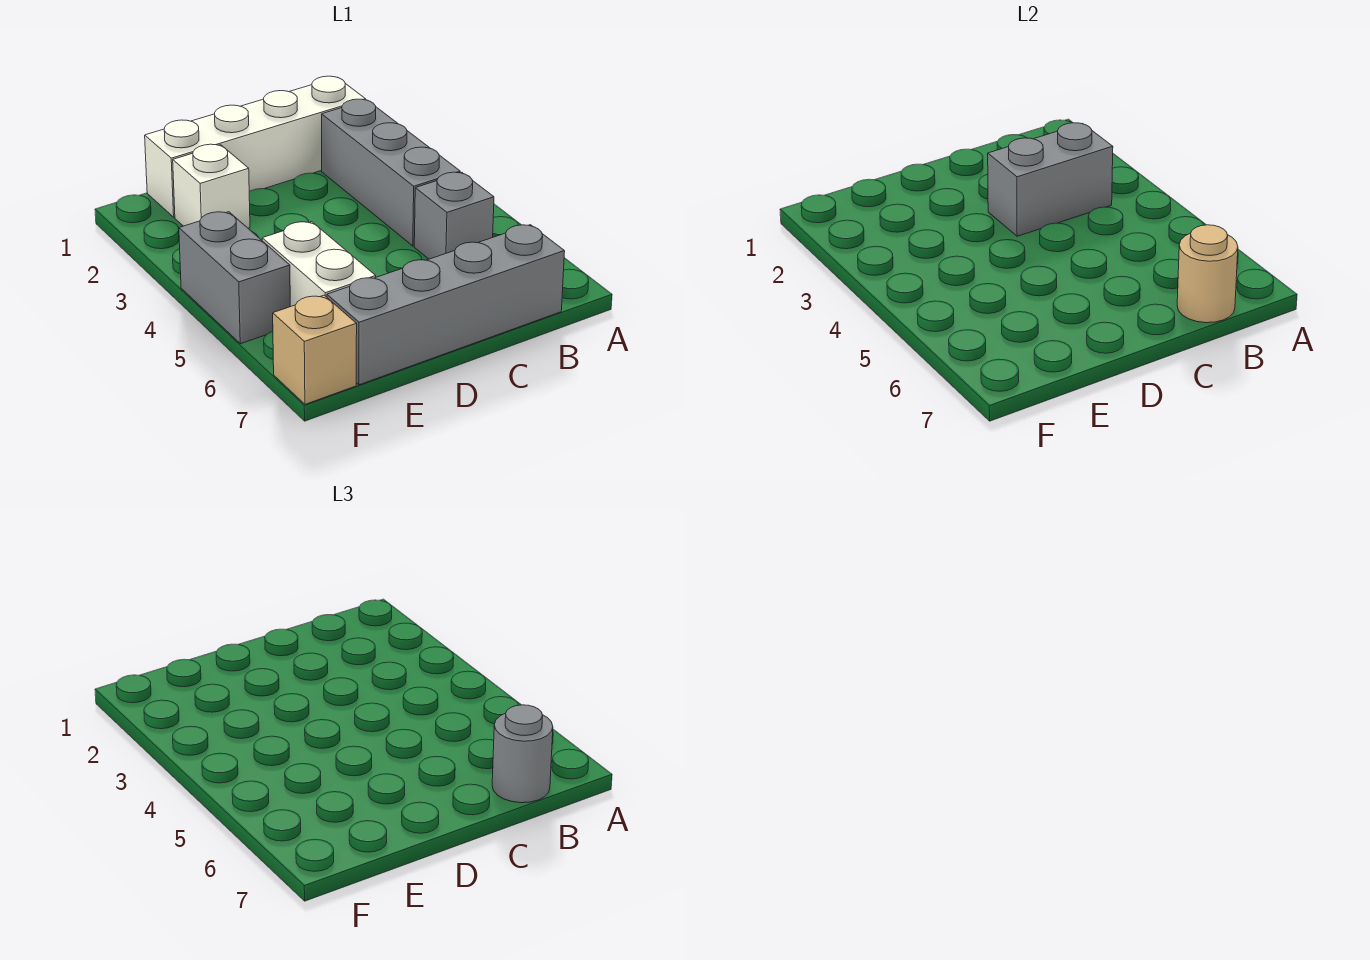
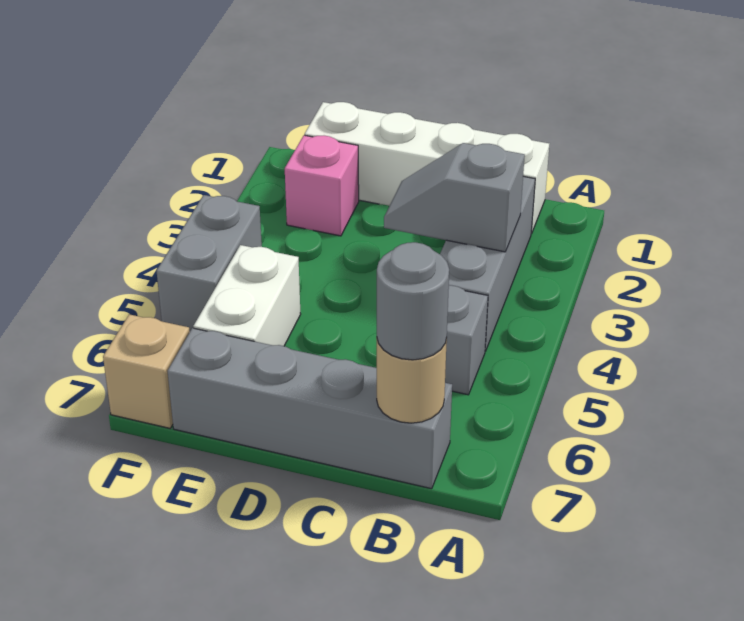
grey brick B3:C3 level 2 -> grey slope B3:C3 level 2 top B
white brick E2 level 1 -> pink brick E2 level 1

